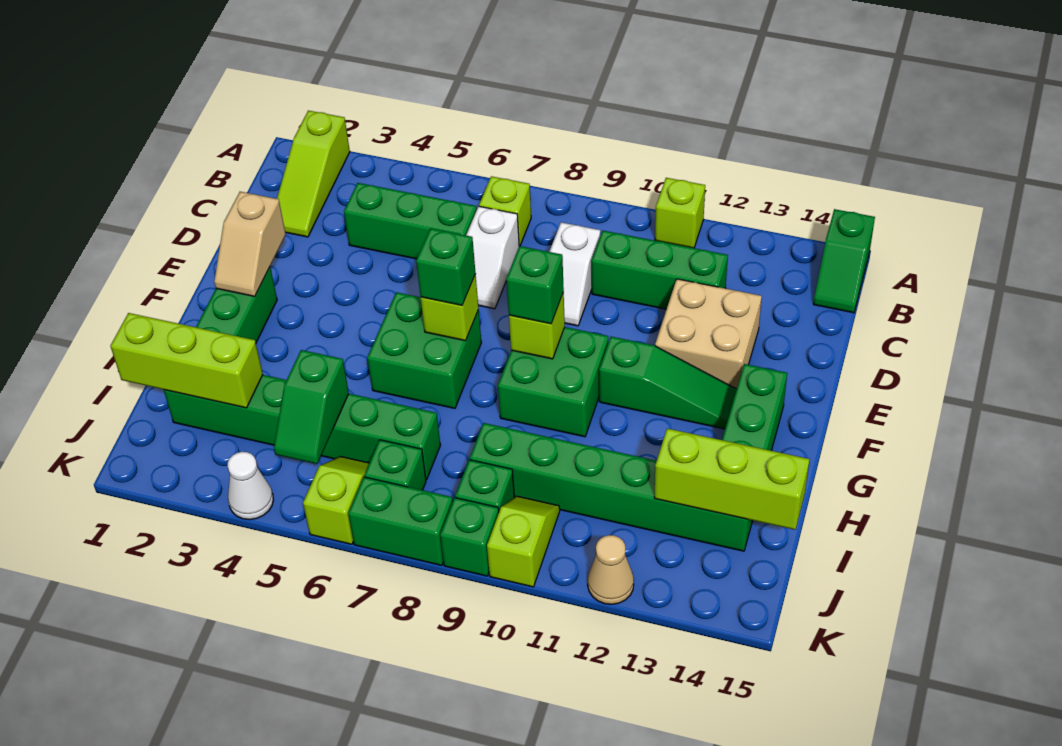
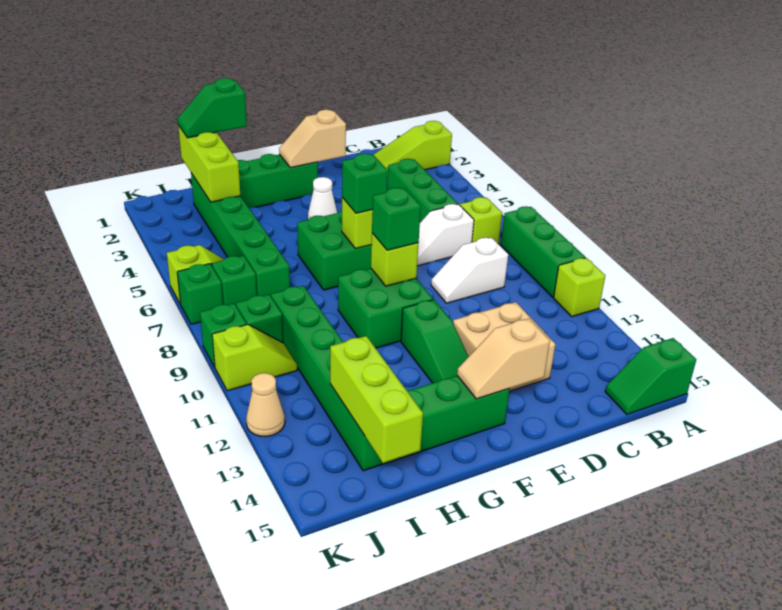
green brick C10:C12 level 1 -> green brick A8:A10 level 1
none -> tan slope E14:F14 level 2 top E
green slope I5:J5 level 2 top I -> green slope H1:I1 level 3 top H
white cone K4 level 1 -> white cone F4 level 1
green brick K7:K8 level 1 -> green brick K7 level 1

